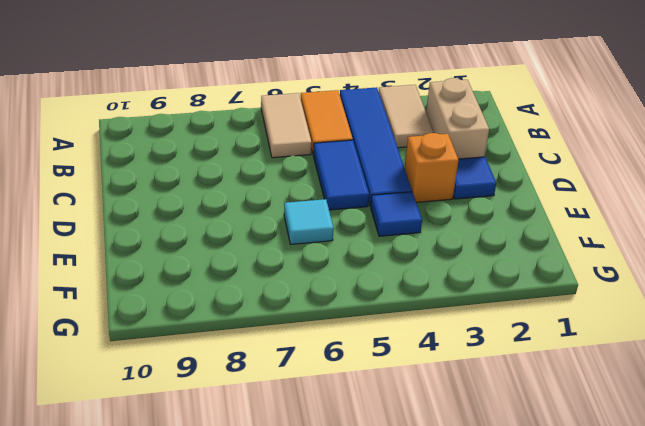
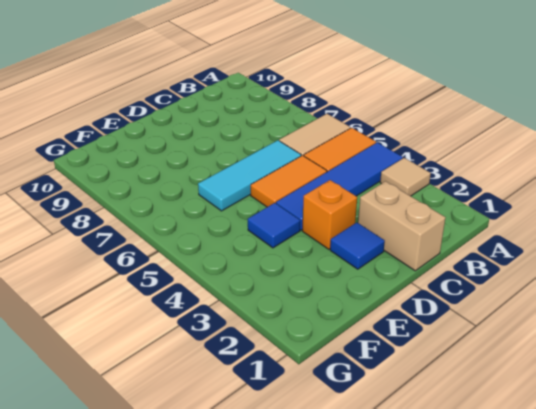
tan tile A3:B3 level 1 -> tan tile A3 level 1
tan brick B2:C2 level 1 -> tan brick C1:C2 level 1
blue tile C5:D5 level 1 -> orange tile C5:D5 level 1
cyan tile E6 level 1 -> cyan tile C6:E6 level 1

